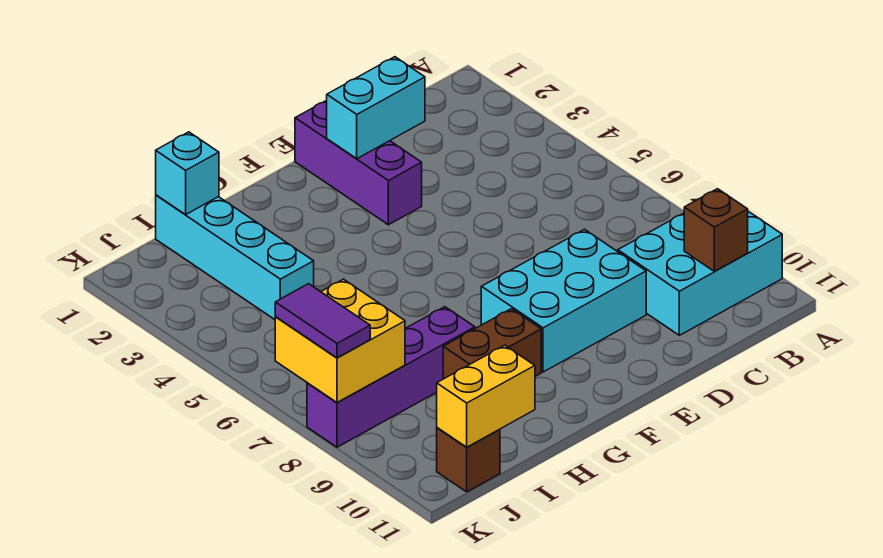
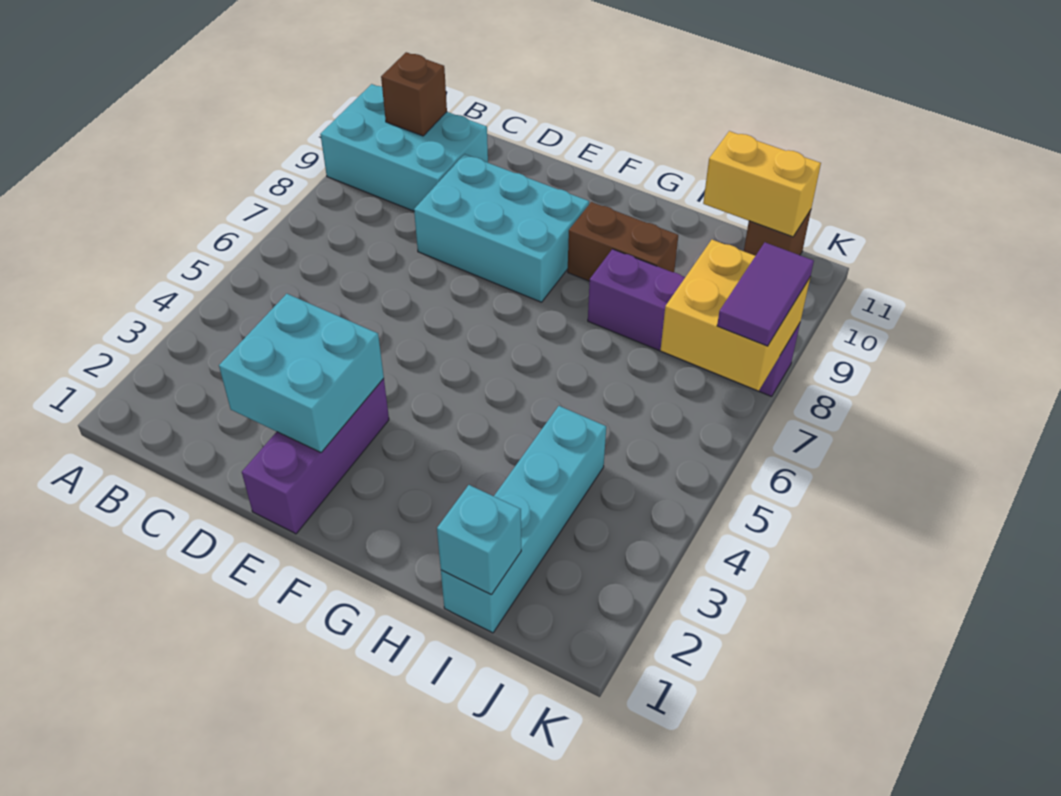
cyan brick D2:E2 level 2 -> cyan brick D2:E3 level 2

